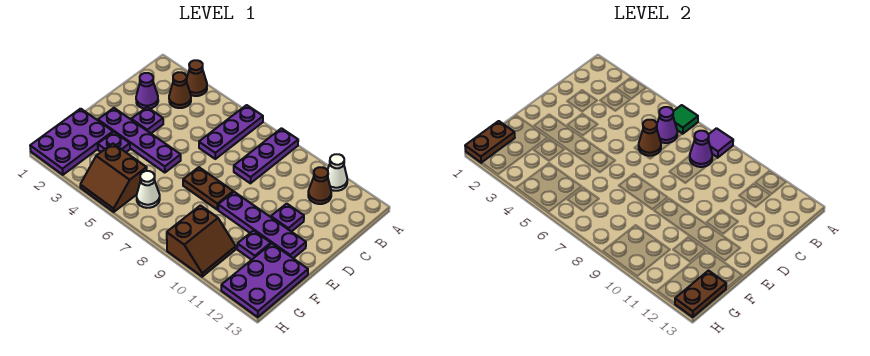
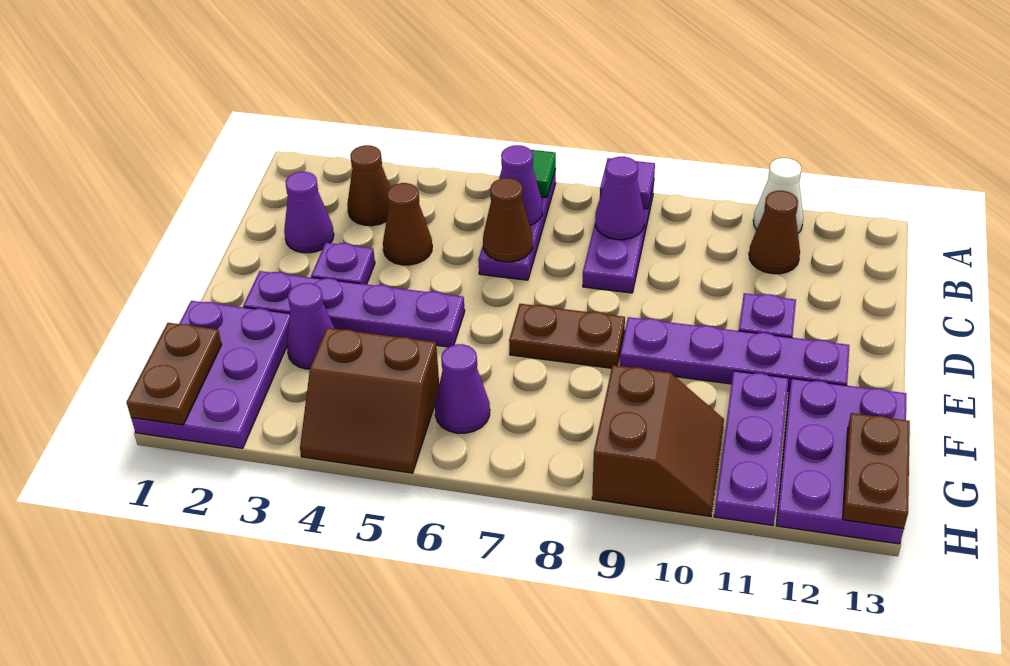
brown cone A3 level 1 -> brown cone C4 level 1
purple plate F3 level 1 -> purple cone F3 level 1
purple plate F11 level 1 -> purple plate F11:H11 level 1
white cone G6 level 1 -> purple cone G6 level 1

